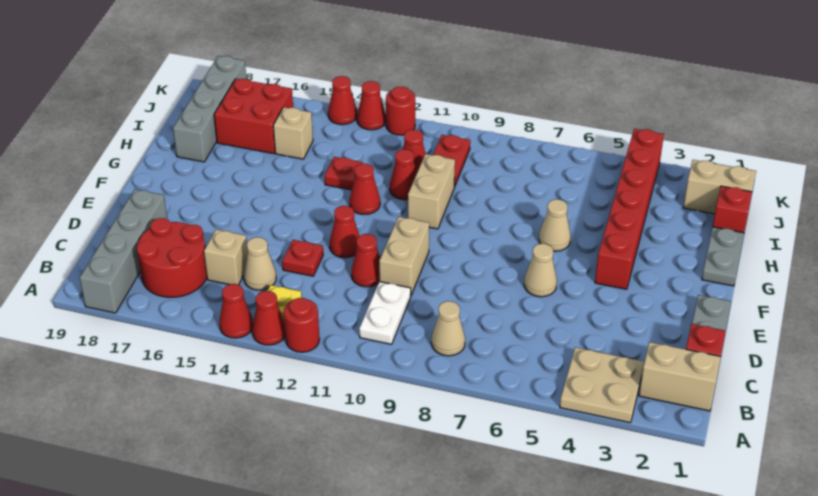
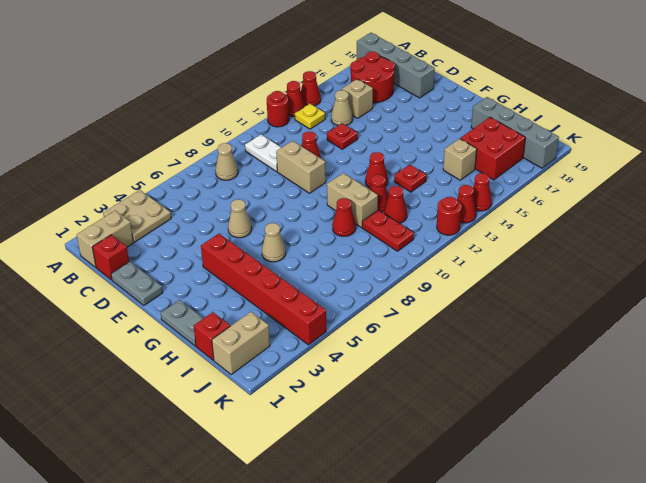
red cone E12 level 1 -> red cone H9 level 1

